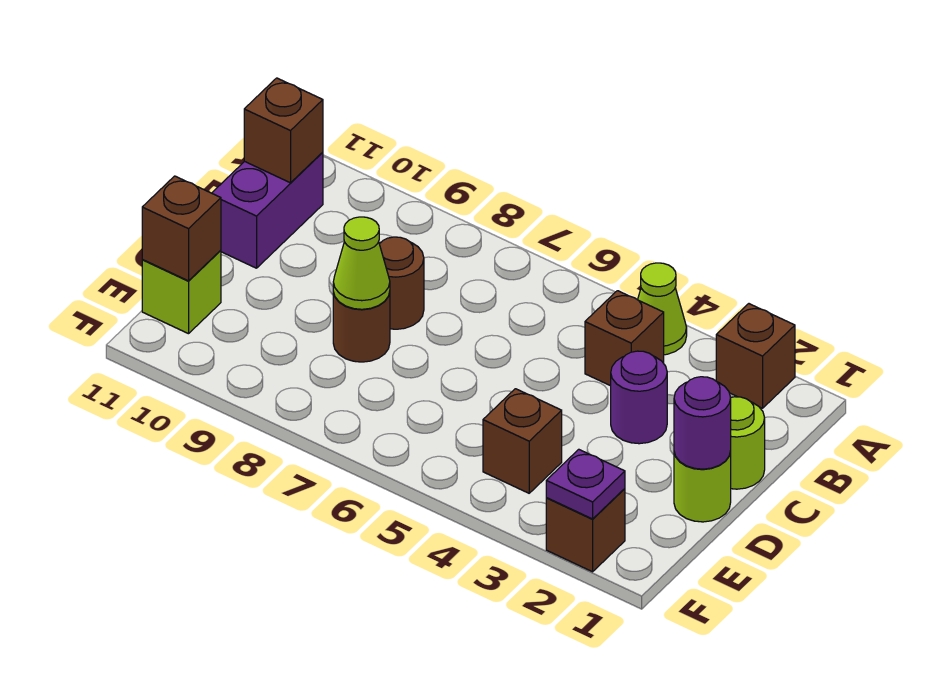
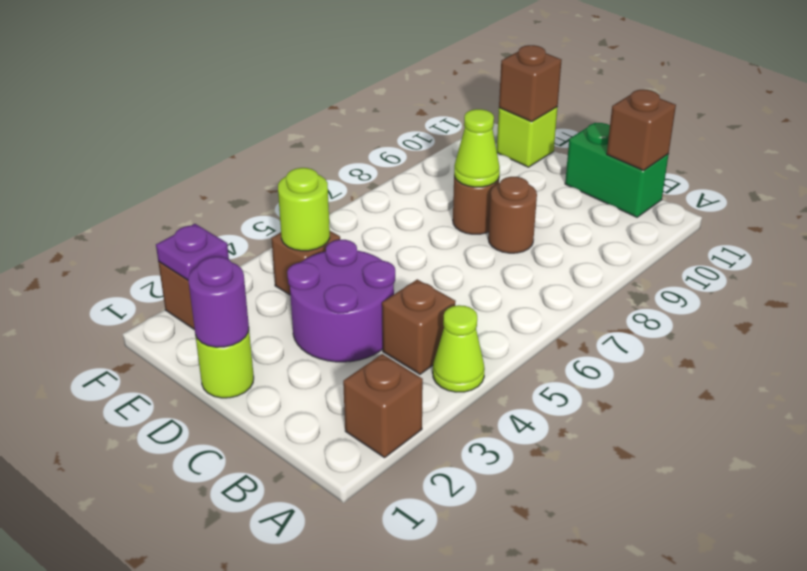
purple brick B11:C11 level 1 -> green brick B11:C11 level 1
lime round brick C1 level 1 -> lime round brick E4 level 2
purple round brick C3 level 1 -> purple round brick C3:D4 level 1

